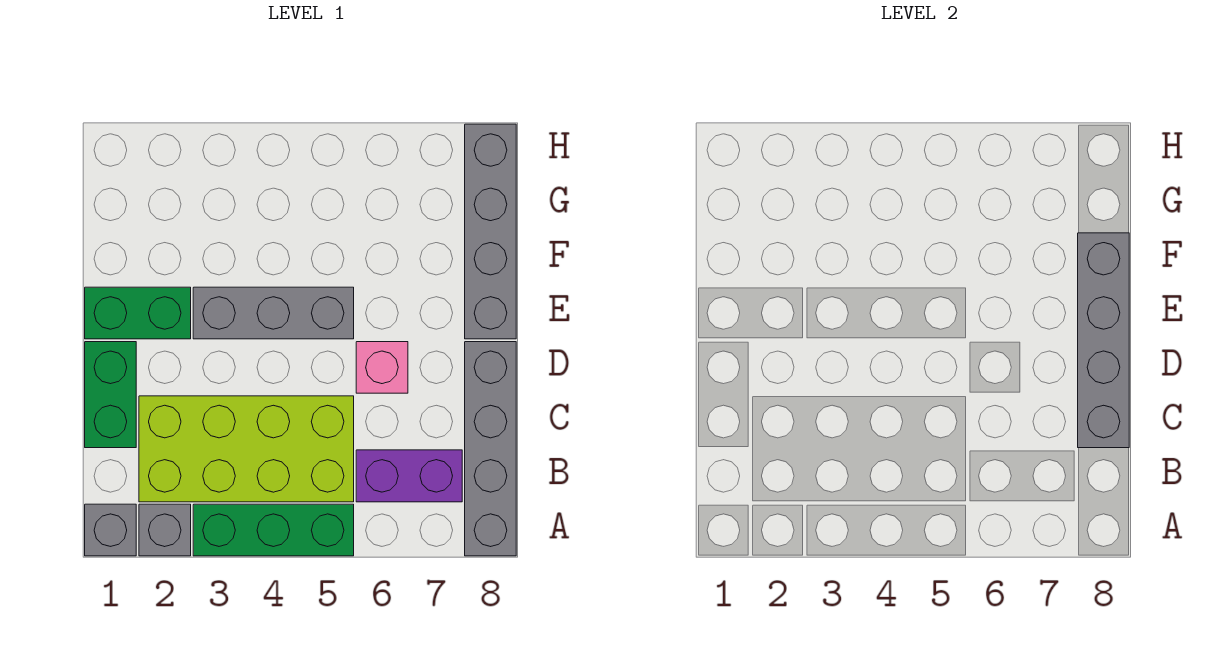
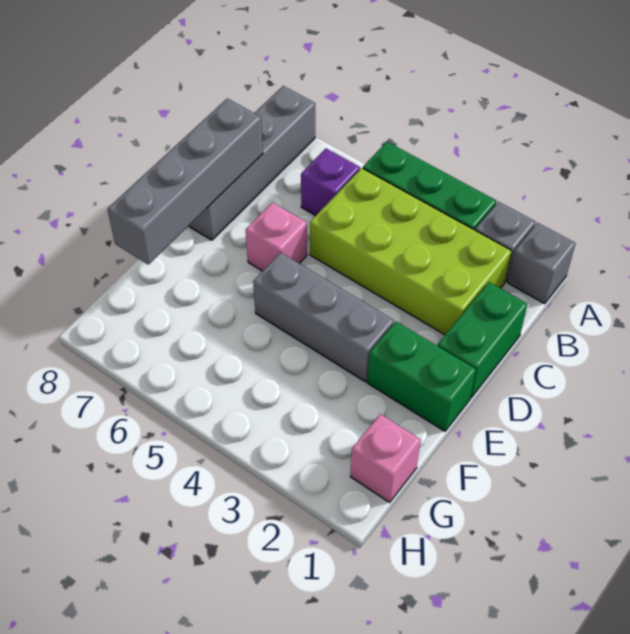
purple brick B6:B7 level 1 -> purple brick B6 level 1
grey brick E8:H8 level 1 -> none
none -> pink brick G1 level 1

